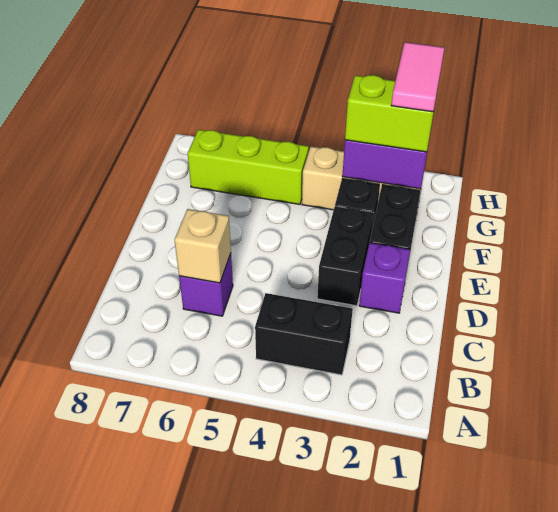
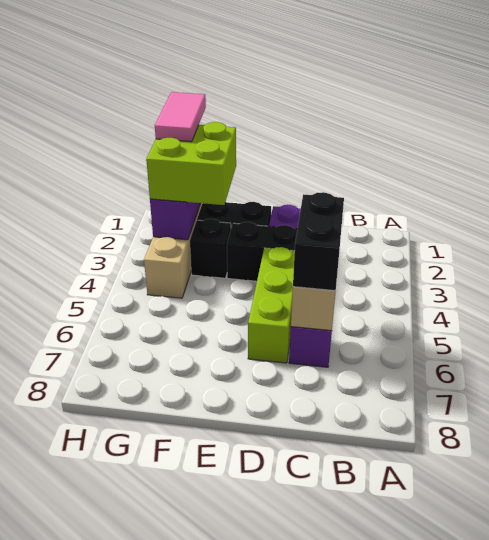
black brick B3:B4 level 1 -> black brick C5:C6 level 3
lime brick G2:G3 level 3 -> lime brick F2:G3 level 3
pink tile G2:H2 level 4 -> pink tile G1:G2 level 4
lime brick G5:G7 level 1 -> lime brick D4:D6 level 1

